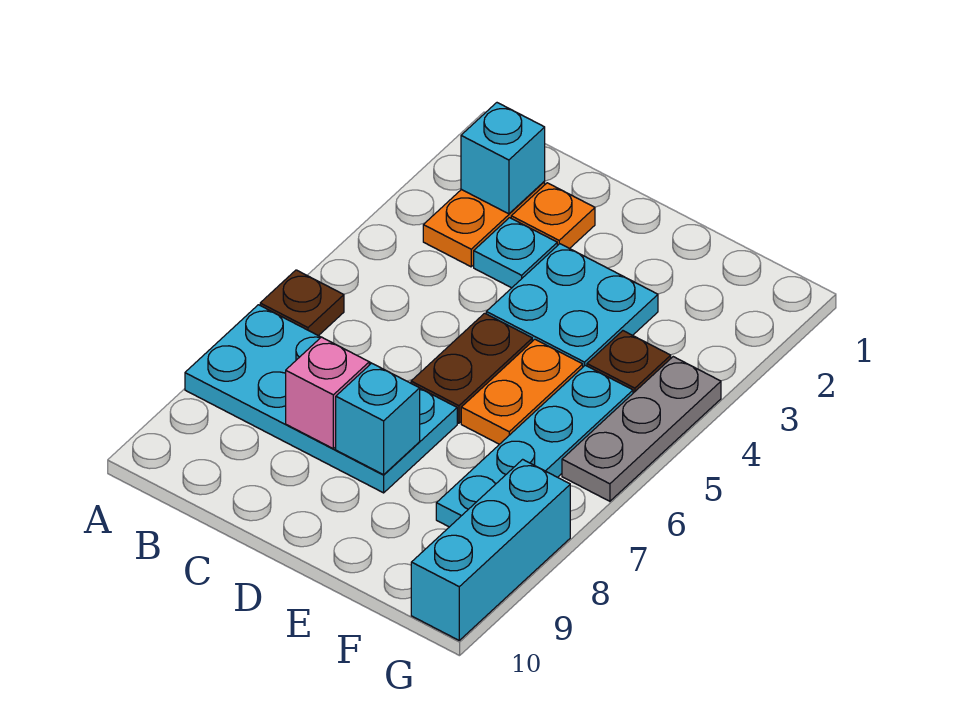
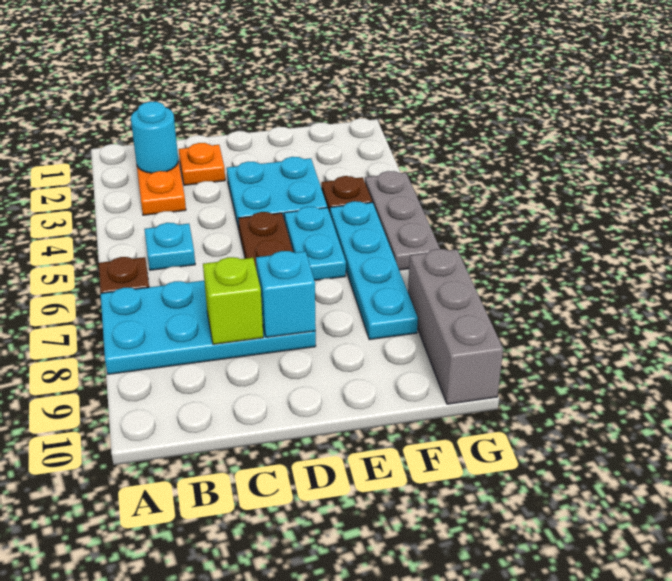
cyan brick B2 level 2 -> cyan round brick B2 level 2
cyan plate C3 level 1 -> cyan plate B5 level 1
pink brick C8 level 2 -> lime brick C8 level 2
orange plate E5:E6 level 1 -> cyan plate E5:E6 level 1
cyan brick G8:G10 level 1 -> grey brick G8:G10 level 1

